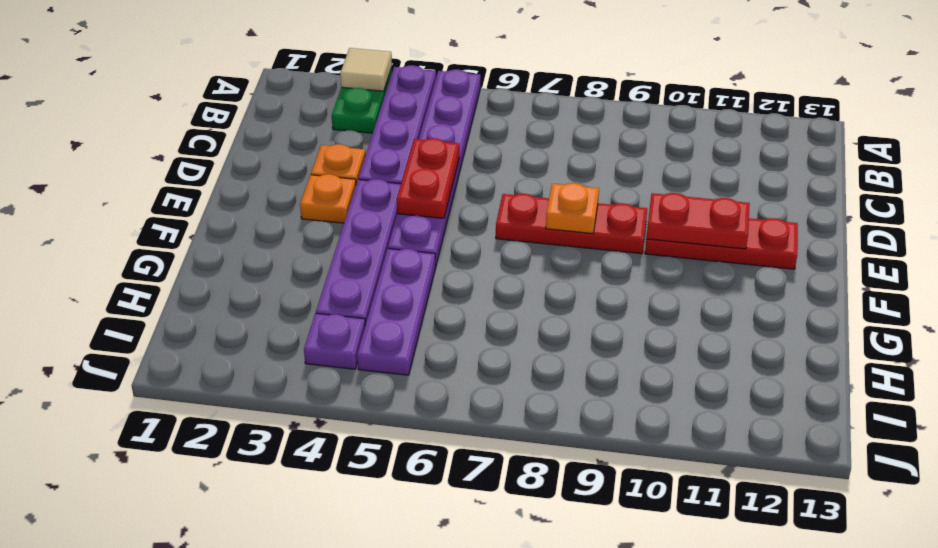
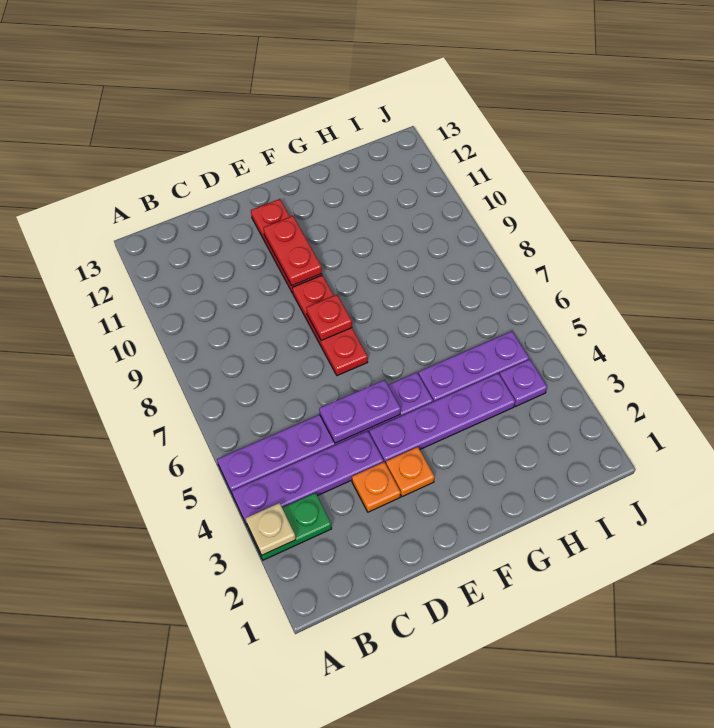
tan tile A3 level 2 -> tan plate A3 level 2
red plate D5:E5 level 2 -> purple plate D5:E5 level 2
orange plate E8 level 2 -> red plate E8 level 2

